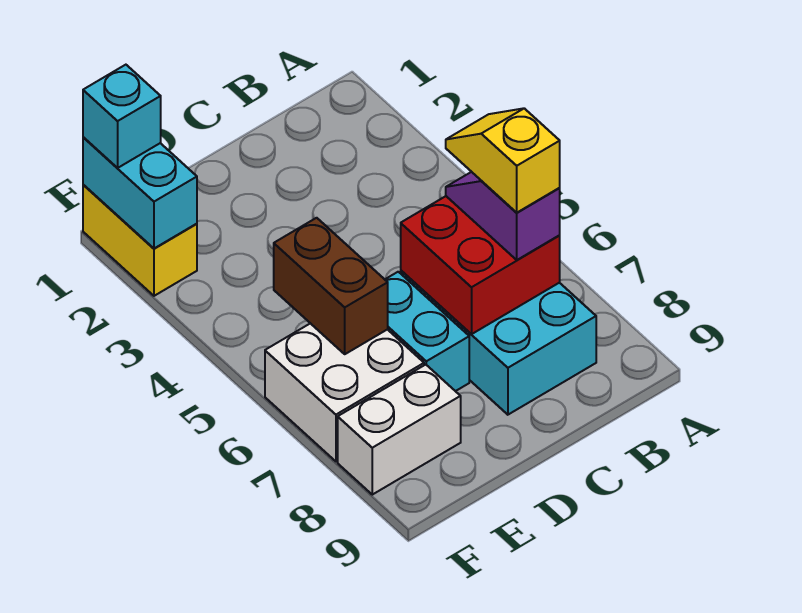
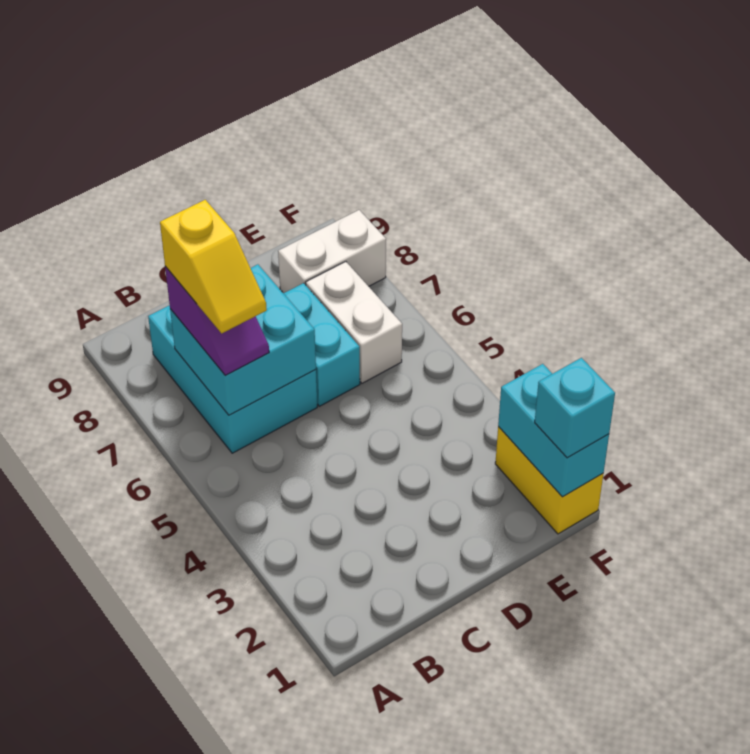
red brick B6:C7 level 2 -> cyan brick B6:C7 level 2
brown brick E5:E6 level 2 -> none
white brick E6:F7 level 1 -> white brick E6:E7 level 1

